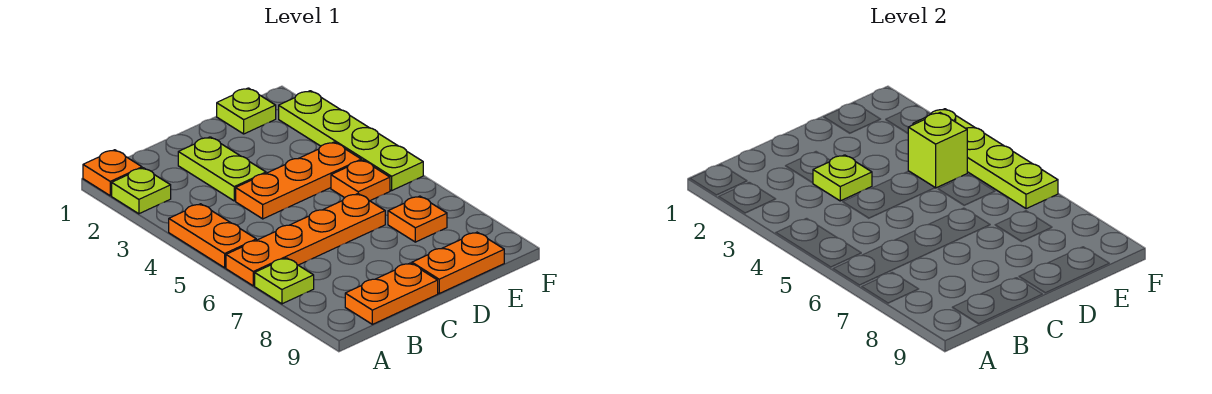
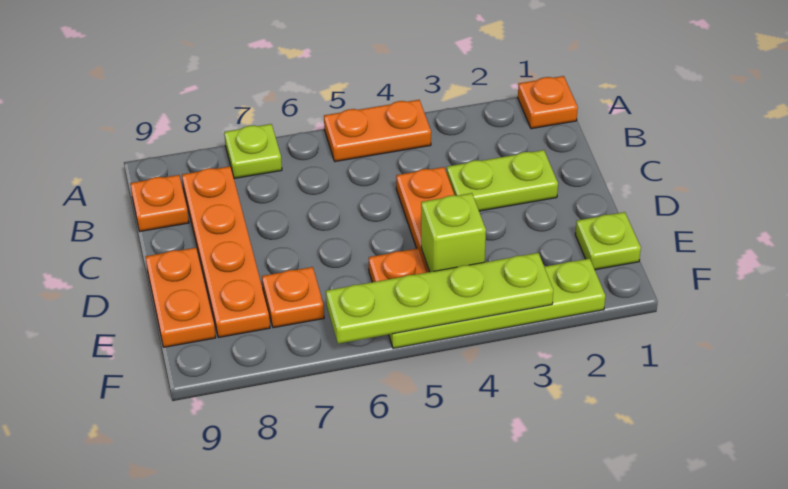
lime plate A2 level 1 -> none
orange plate A6:D6 level 1 -> orange plate B8:E8 level 1
orange plate B9:C9 level 1 -> orange plate B9 level 1
lime plate C3 level 2 -> none

